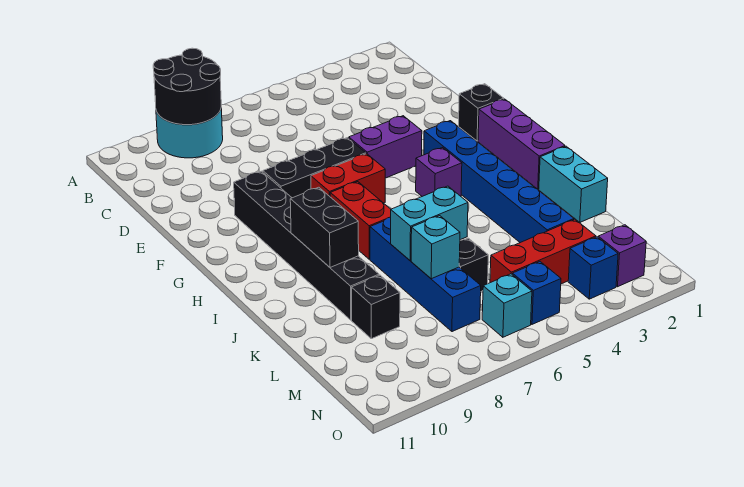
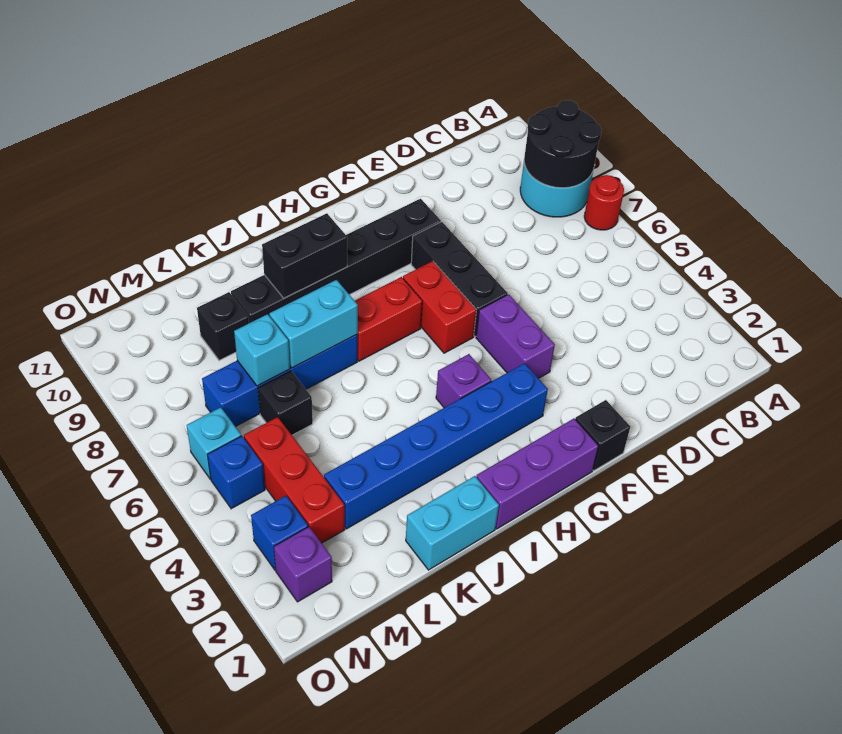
none -> red round brick A7 level 1
cyan brick K6:K7 level 2 -> cyan brick J7:K7 level 2

